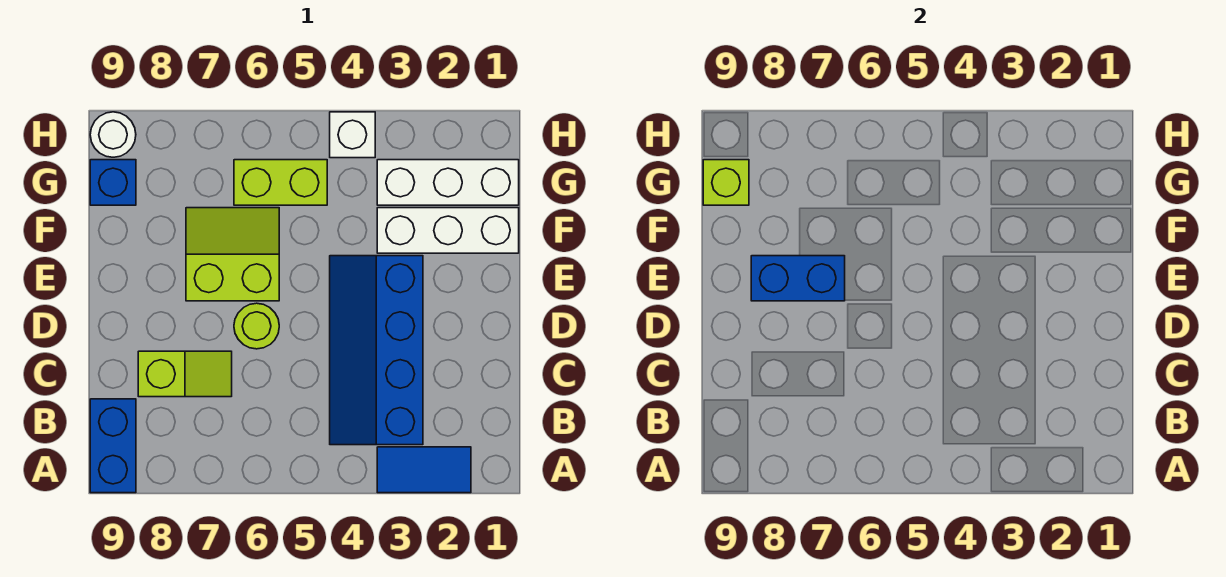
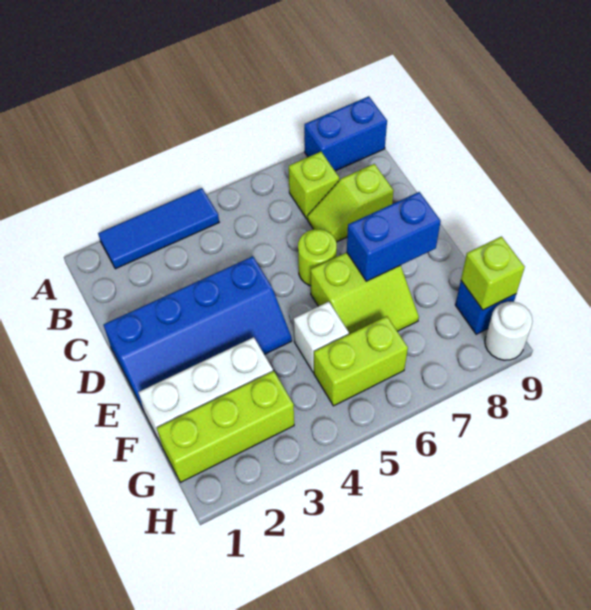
blue tile A2:A3 level 1 -> blue tile A2:A4 level 1
blue brick A9:B9 level 1 -> blue brick A8:A9 level 1
blue slope B3:E4 level 1 top 3 -> blue slope D1:E4 level 1 top D
none -> lime brick B7 level 1
white brick G1:G3 level 1 -> lime brick G1:G3 level 1
white brick H4 level 1 -> white brick F5 level 1

